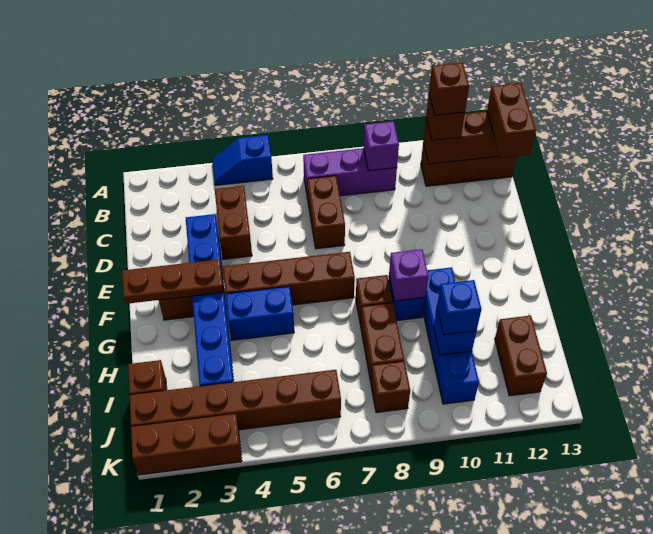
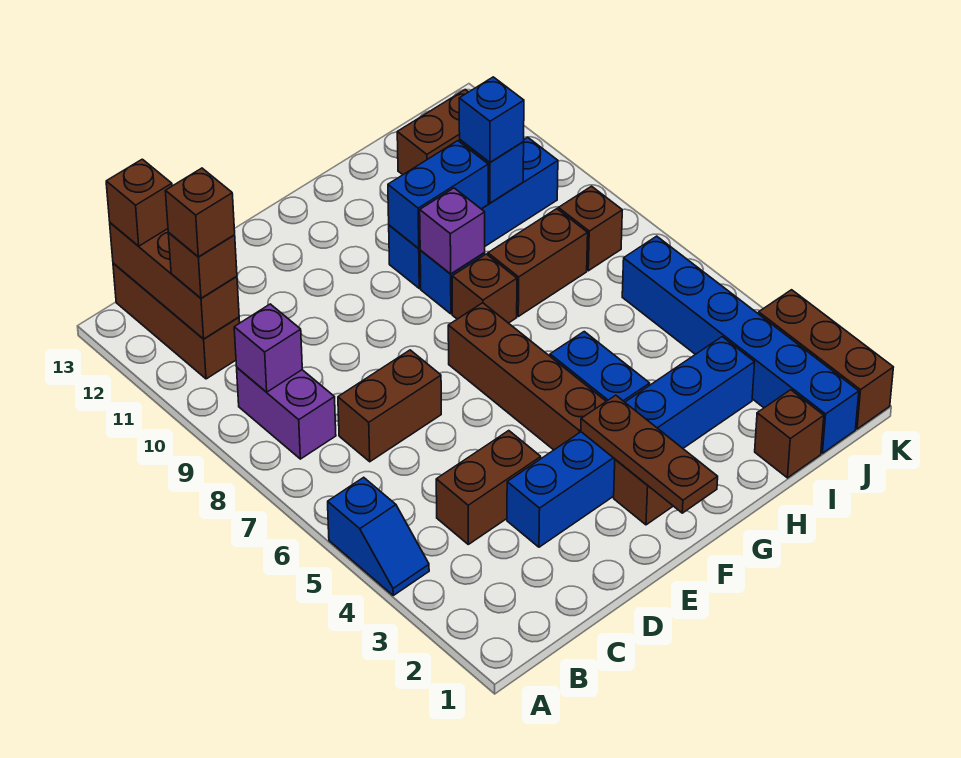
purple brick B7:B9 level 1 -> purple brick B8:B9 level 1
brown brick B13:C13 level 3 -> brown brick B13 level 3
none -> blue brick G10:H10 level 2
brown brick J1:J6 level 1 -> blue brick J1:J6 level 1

